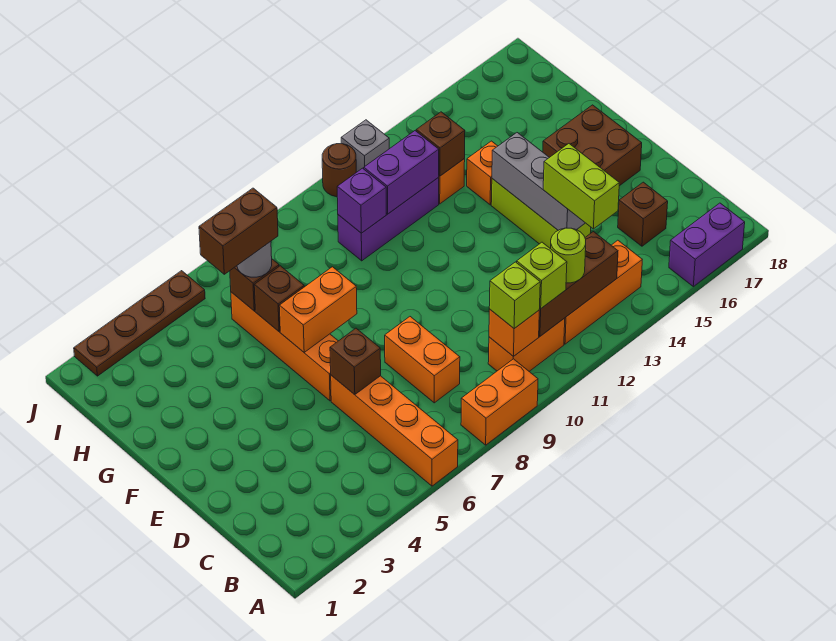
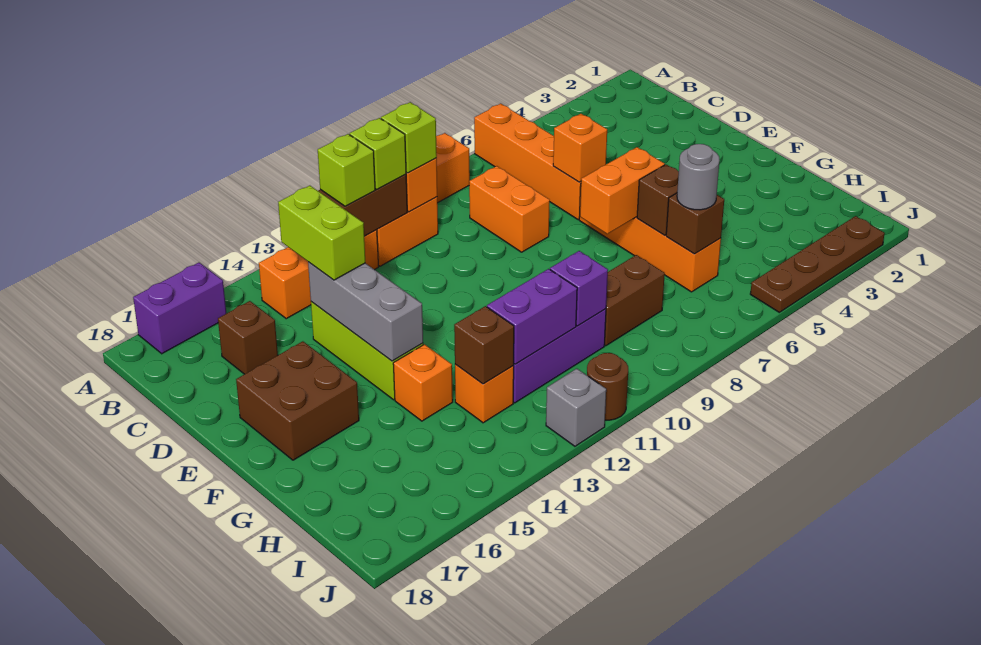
lime round brick B12 level 3 -> lime brick B12 level 3
brown brick D6 level 2 -> orange brick D6 level 2
brown brick H5:H6 level 4 -> brown brick H8:H9 level 1

